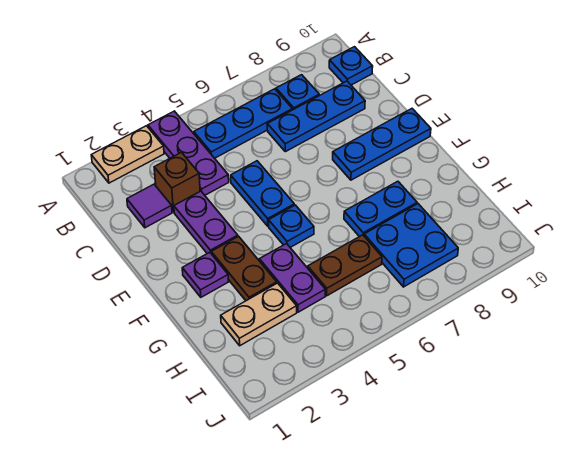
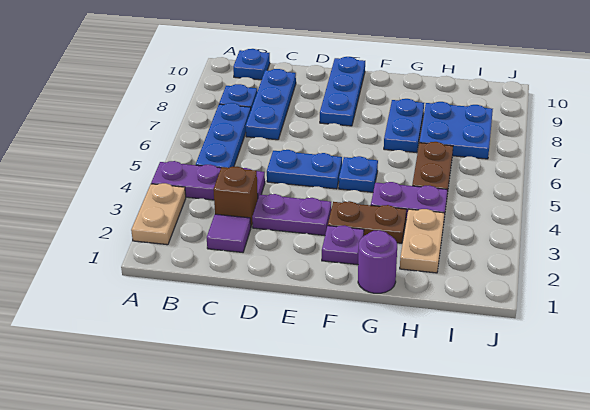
none -> purple round brick G1 level 1

